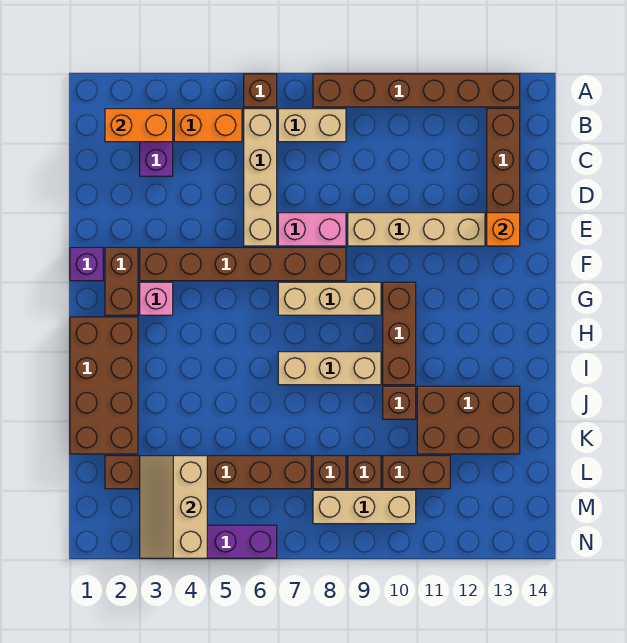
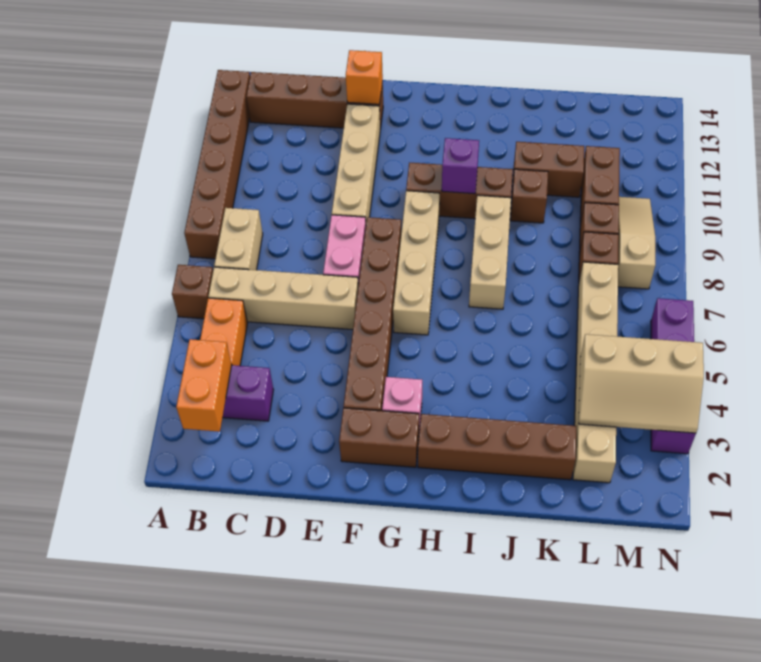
purple brick F1 level 1 -> purple brick H10 level 2
tan brick G7:G9 level 1 -> tan brick G6:G9 level 1
brown brick H1:K2 level 1 -> brown brick H2:K2 level 1
brown brick J11:K13 level 1 -> brown brick J11:K11 level 1
brown brick L2:L7 level 1 -> tan brick L2:L7 level 1
tan brick M8:M10 level 1 -> tan slope M8:M10 level 1 top 8

